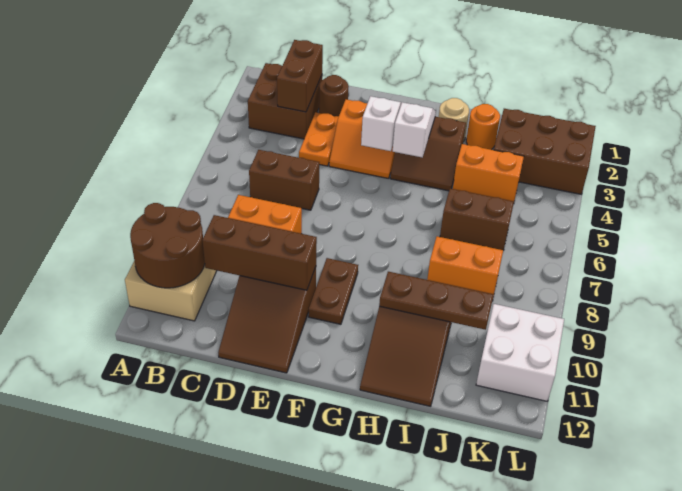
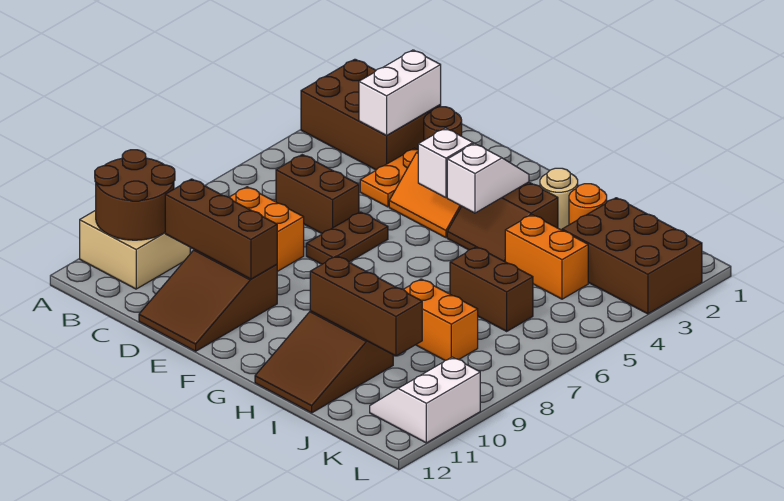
brown brick B2:C3 level 1 -> brown brick A2:C3 level 1
brown brick C2:C3 level 2 -> white brick C2:C3 level 2
brown plate F9:F10 level 1 -> brown plate E6:E7 level 1
brown plate H10:J10 level 2 -> brown brick H10:J10 level 2
white brick K10:L11 level 1 -> white slope K10:L11 level 1 top L

